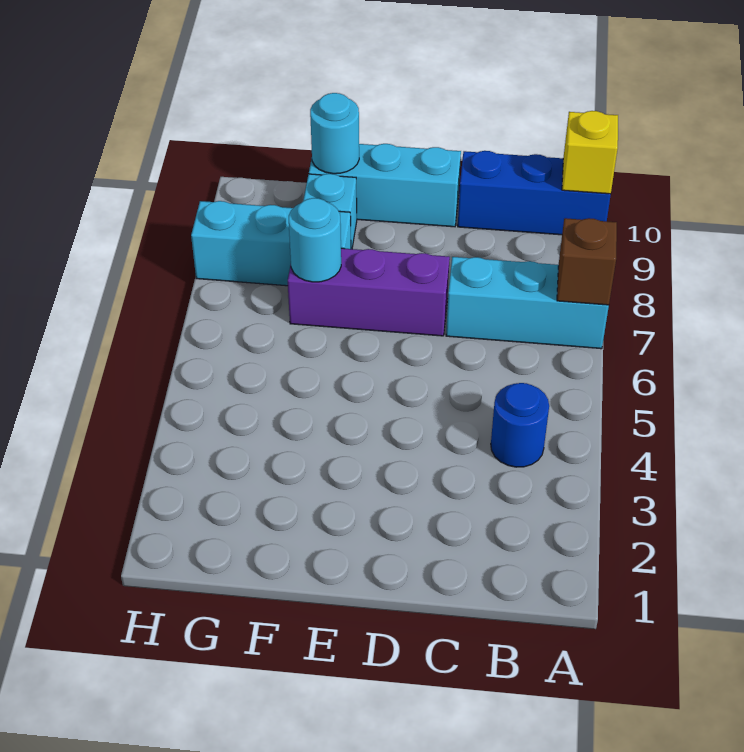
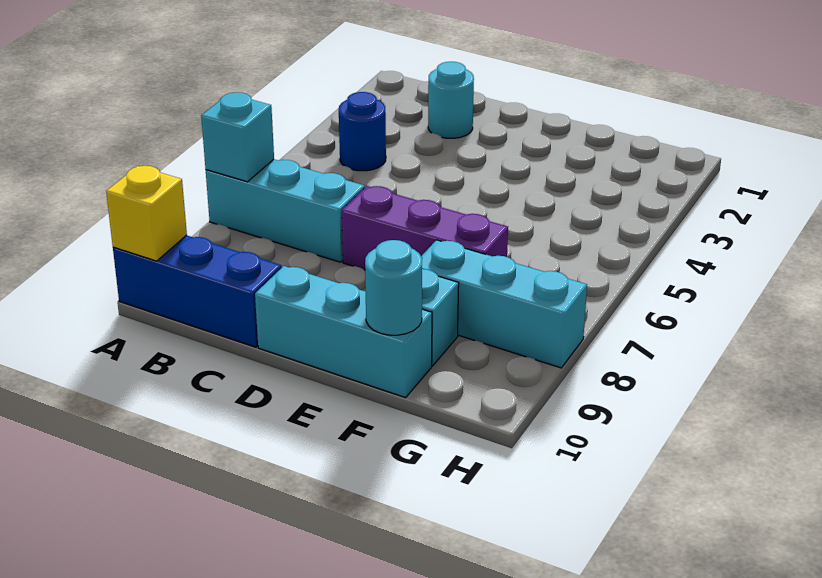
brown brick A7 level 2 -> cyan brick A7 level 2
cyan round brick F7 level 2 -> cyan round brick C2 level 1

